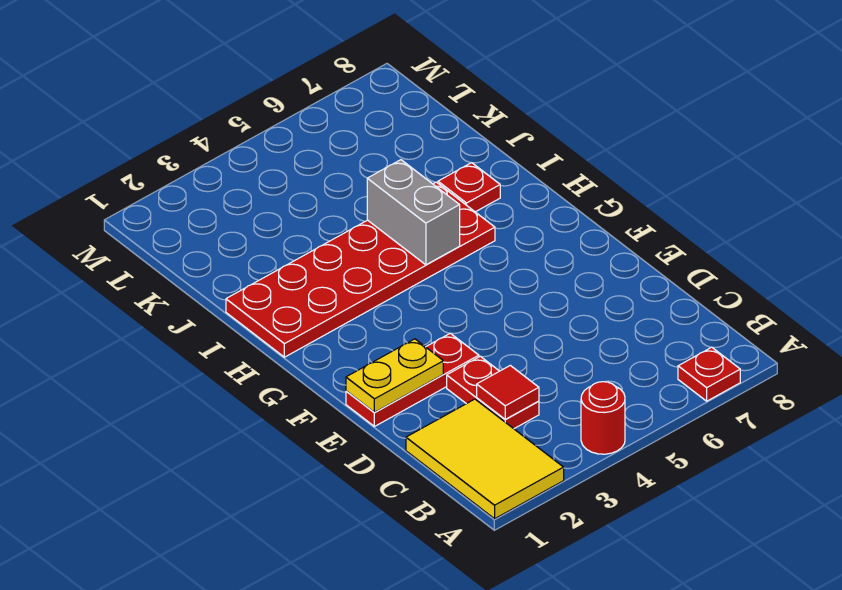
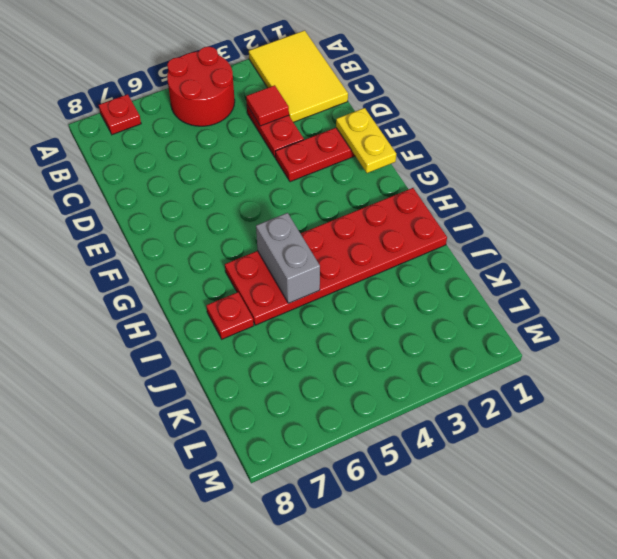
red round brick A4 level 1 -> red round brick A4:B5 level 1
yellow plate E1:E2 level 2 -> yellow plate E1:F1 level 2

